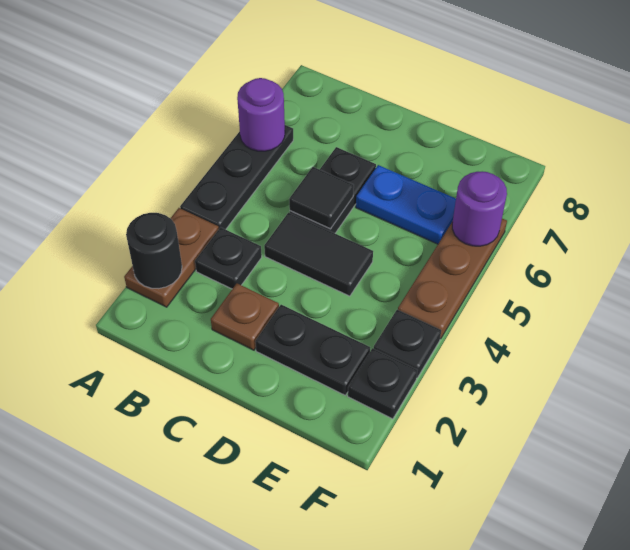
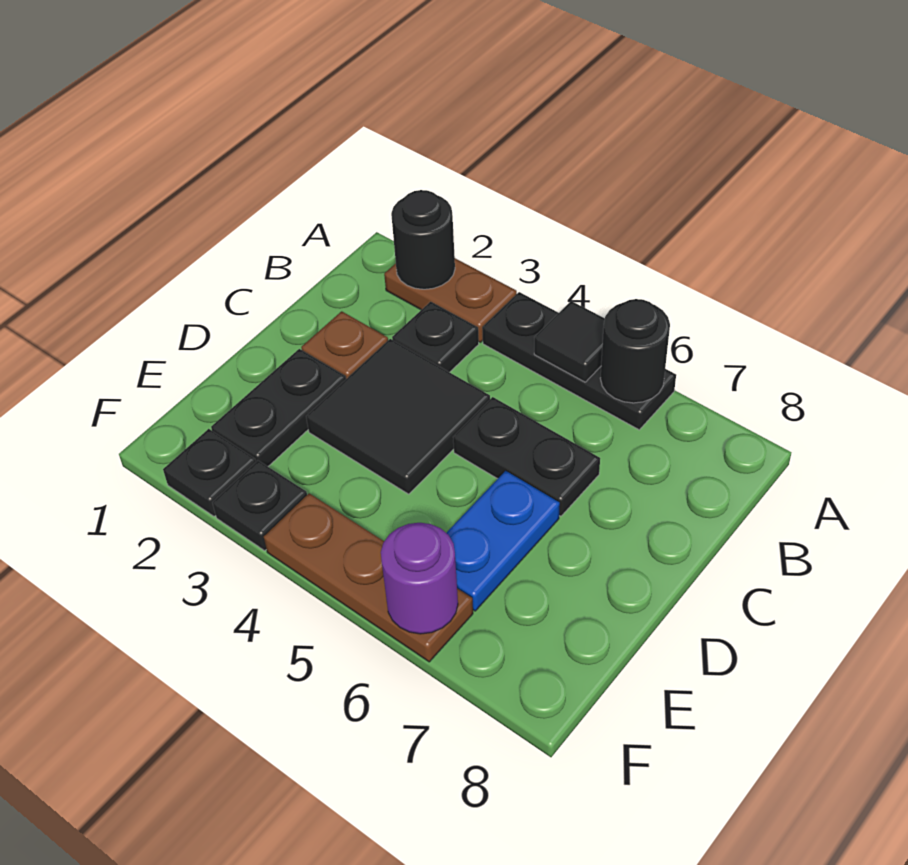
purple round brick A6 level 2 -> black round brick A6 level 2
black tile C4:D4 level 1 -> black tile C3:D4 level 1
black tile C5 level 2 -> black tile A5 level 2

